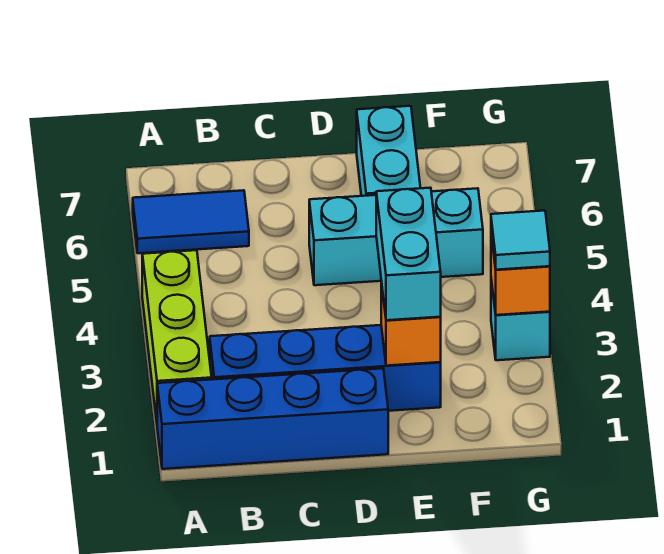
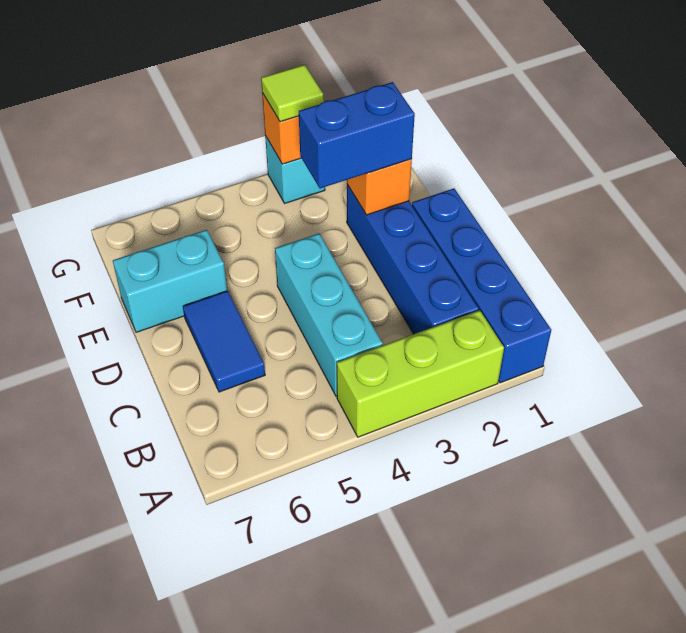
blue tile A6:B6 level 1 -> blue tile C6:D6 level 1
cyan brick D5:F5 level 1 -> cyan brick B4:D4 level 1
cyan brick E2:E3 level 3 -> blue brick E2:E3 level 3
cyan tile G3 level 3 -> lime tile G3 level 3

